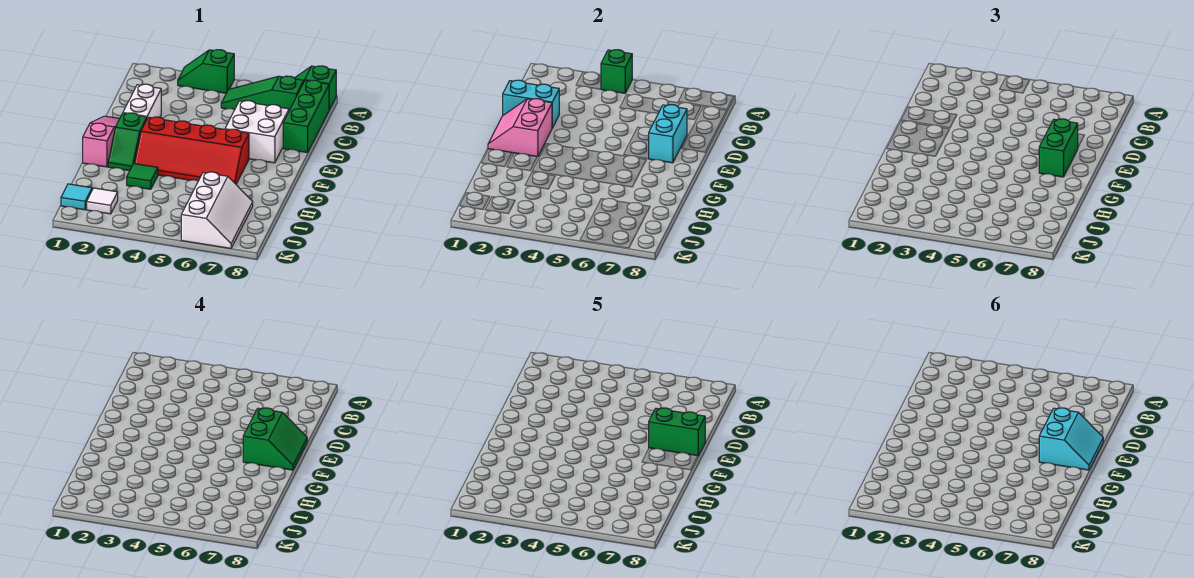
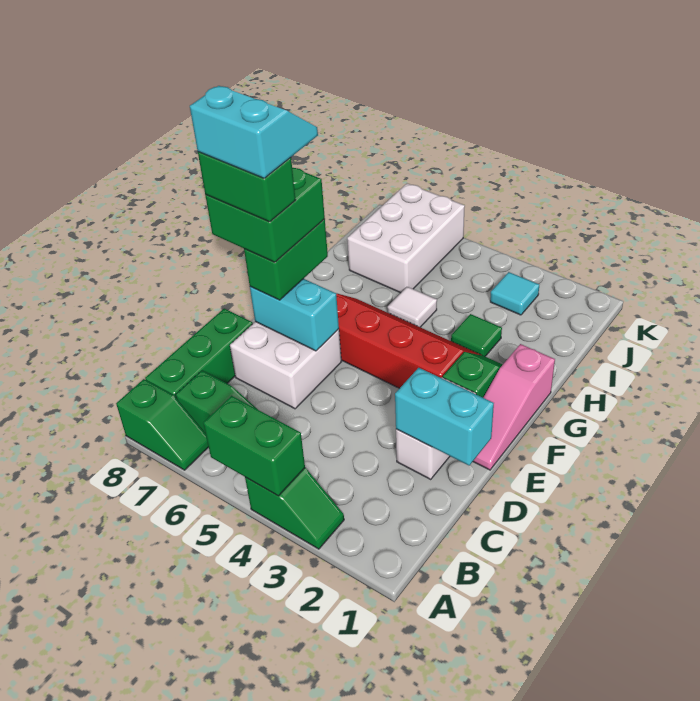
green brick A4 level 2 -> green brick A4:A5 level 2
cyan brick D7:E7 level 2 -> cyan brick E6:E7 level 2
pink slope E1:F2 level 2 top 2 -> none
green slope E7:F8 level 4 top 7 -> green brick E7:F8 level 4
cyan slope E7:F8 level 6 top 7 -> cyan slope E7:F8 level 6 top E
white slope I6:K7 level 1 top 6 -> white brick I6:K7 level 1
cyan tile J1 level 1 -> cyan tile J3 level 1
white tile J2 level 1 -> white tile H5 level 1

